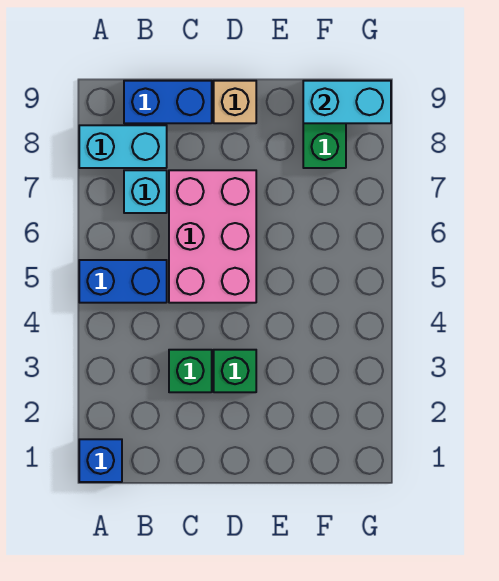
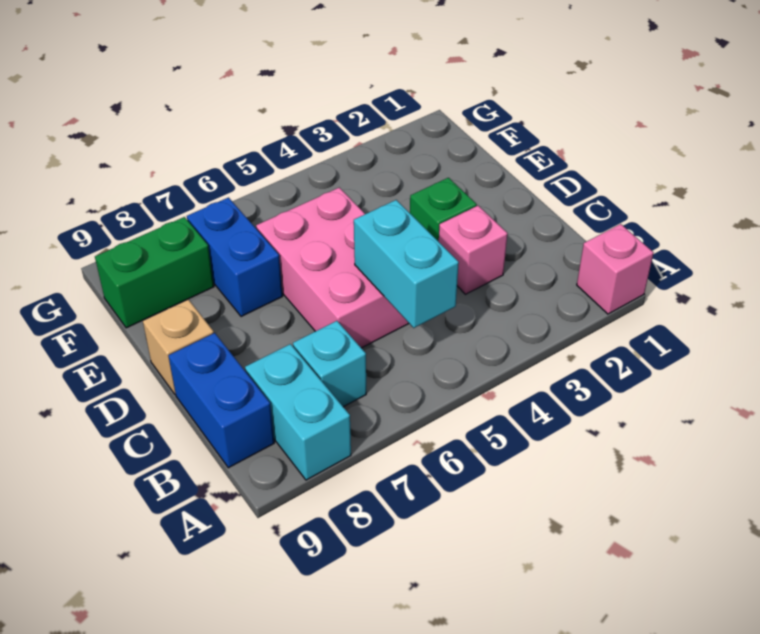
blue brick A1 level 1 -> pink brick A1 level 1
blue brick A5:B5 level 1 -> blue brick E7:F7 level 1
green brick C3 level 1 -> pink brick C3 level 1
pink brick C5:D7 level 1 -> pink brick C5:E6 level 1
cyan brick F9:G9 level 2 -> cyan brick B5:C5 level 2

